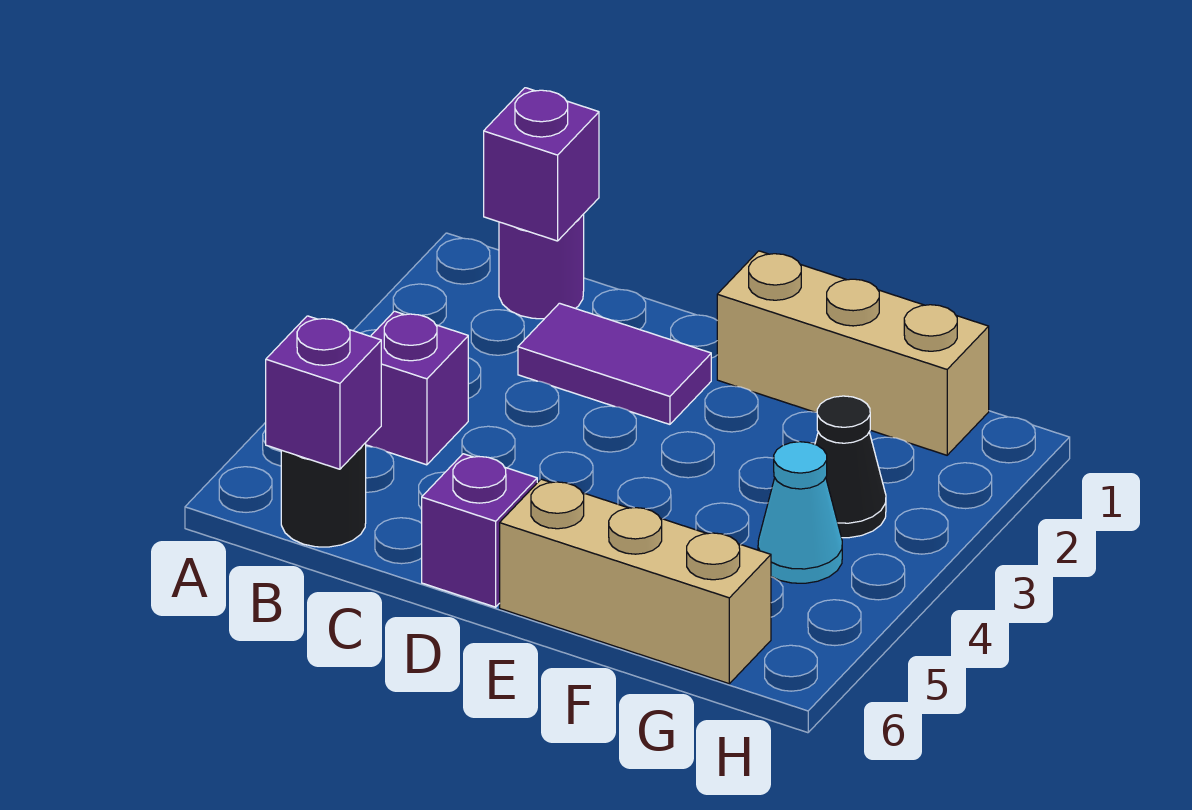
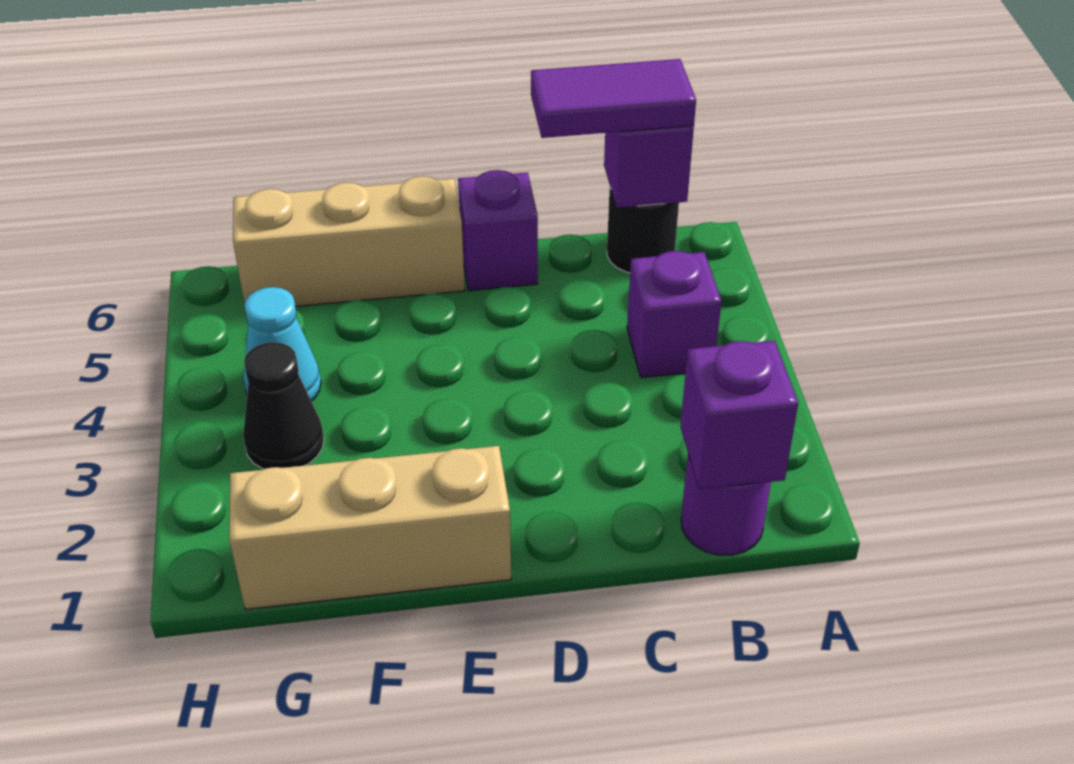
purple tile C2:D2 level 1 -> purple tile B6:C6 level 3

